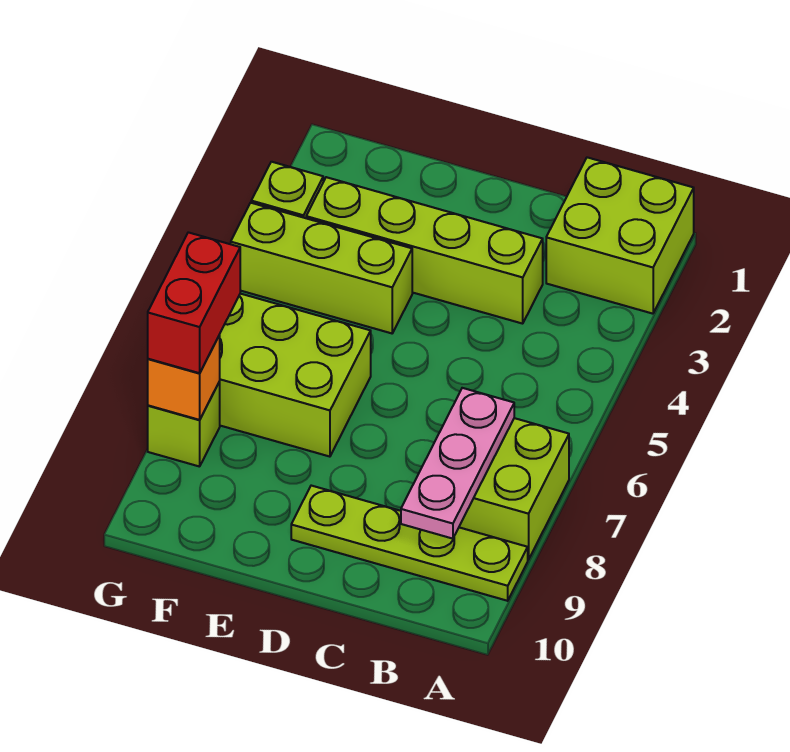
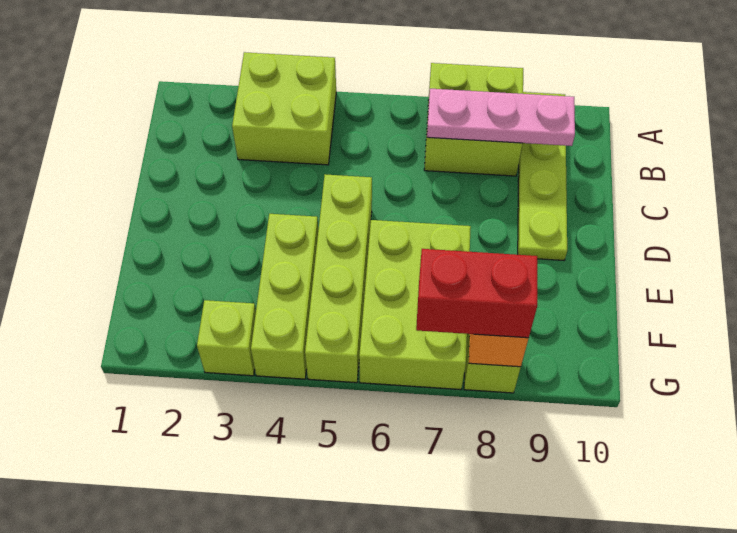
lime brick A1:B2 level 1 -> lime brick A3:B4 level 1
lime brick C3:F3 level 1 -> lime brick D5:G5 level 1

